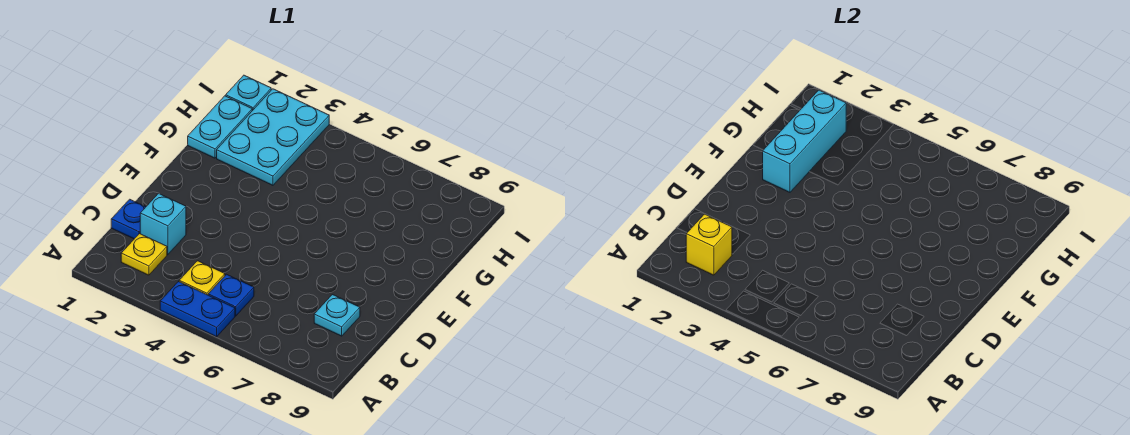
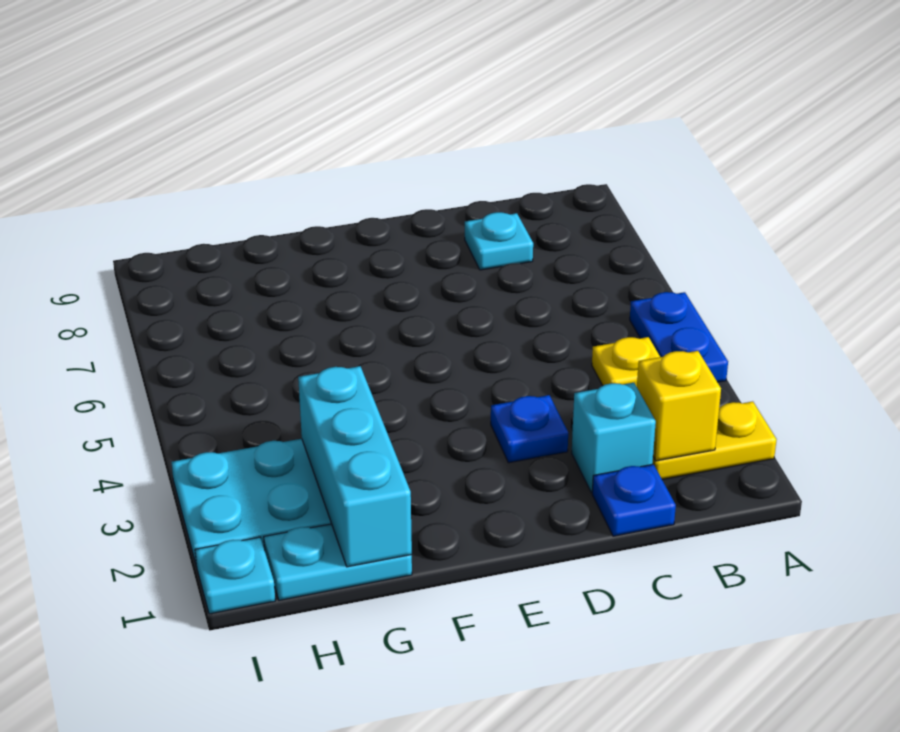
yellow plate B2 level 1 -> yellow plate A2:B2 level 1
blue plate B5 level 1 -> blue plate D3 level 1
cyan brick F2:H2 level 2 -> cyan brick G1:G3 level 2

